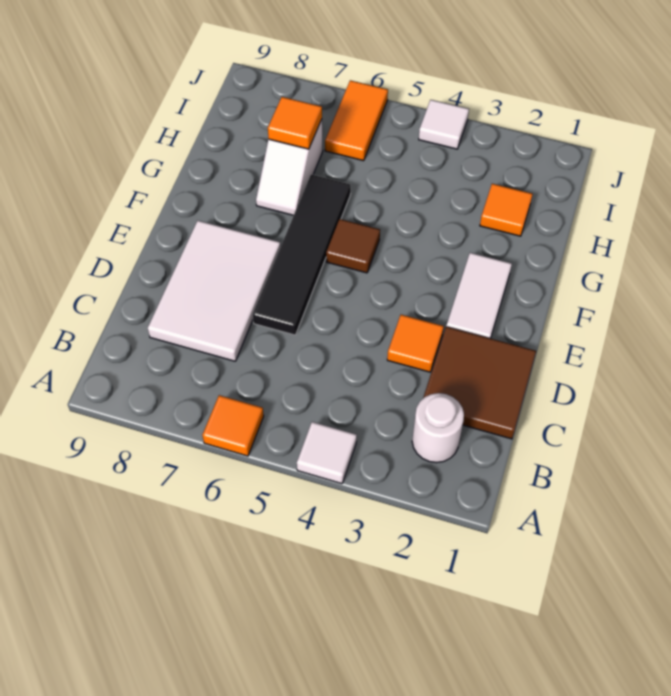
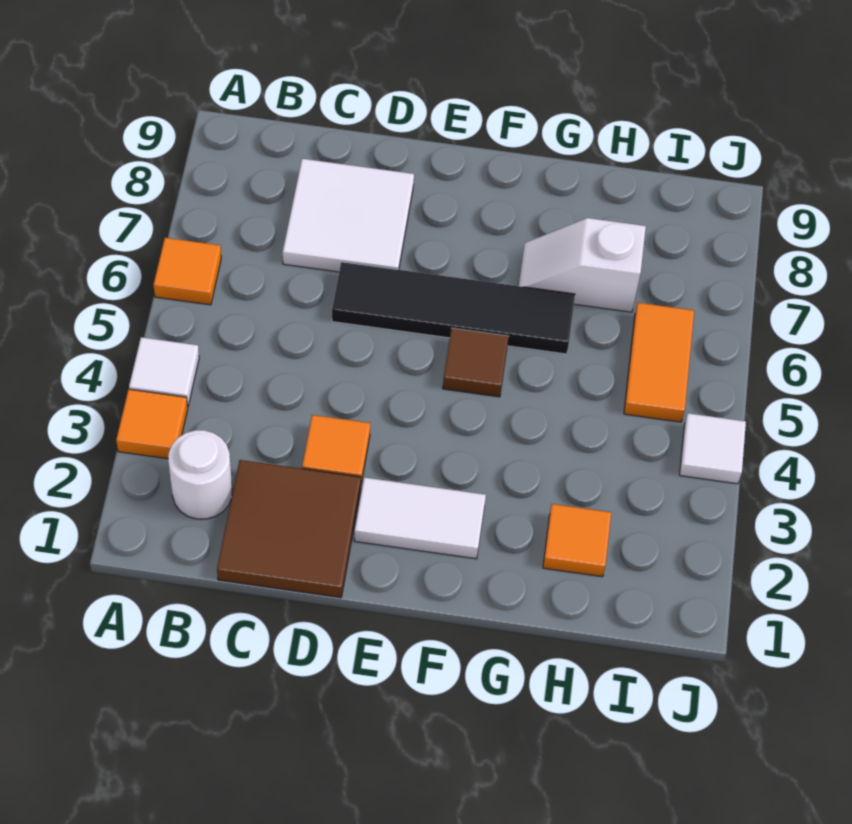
white tile C7:E8 level 1 -> white tile C7:D8 level 1
orange tile H7 level 2 -> orange tile A3 level 1
orange tile I6:J6 level 1 -> orange tile I5:I6 level 1

